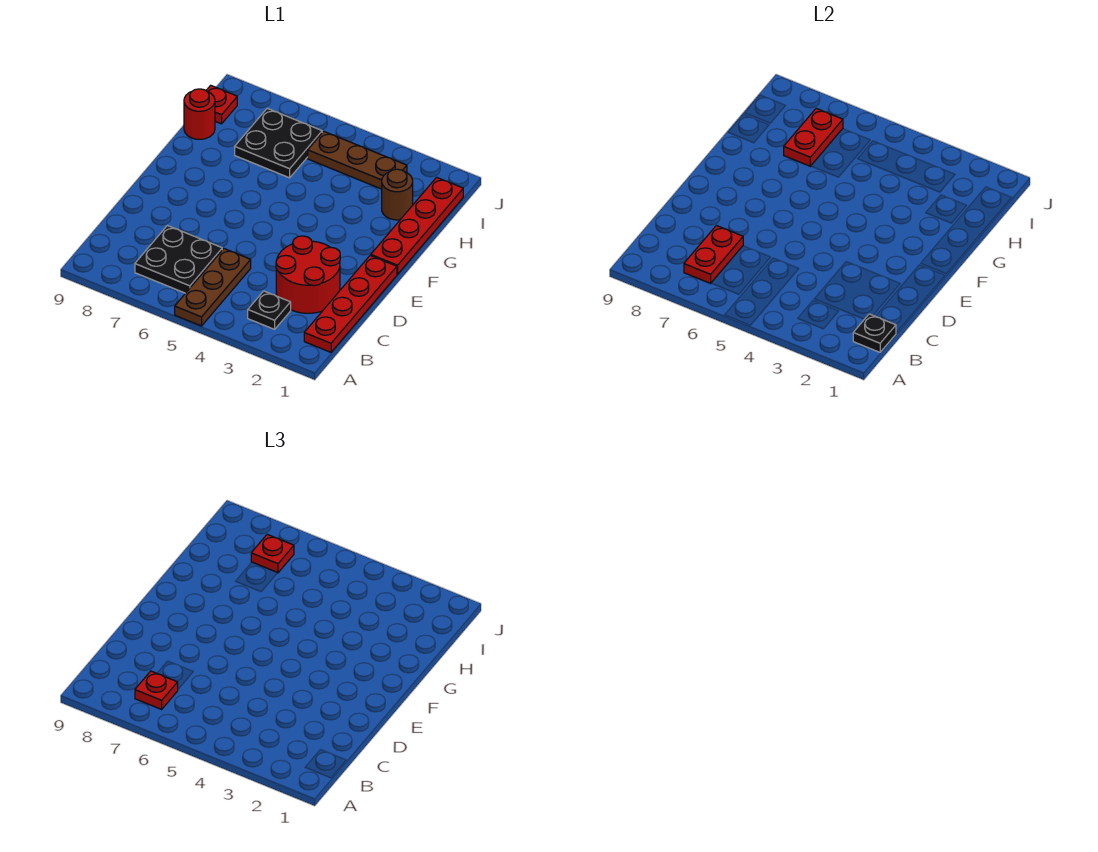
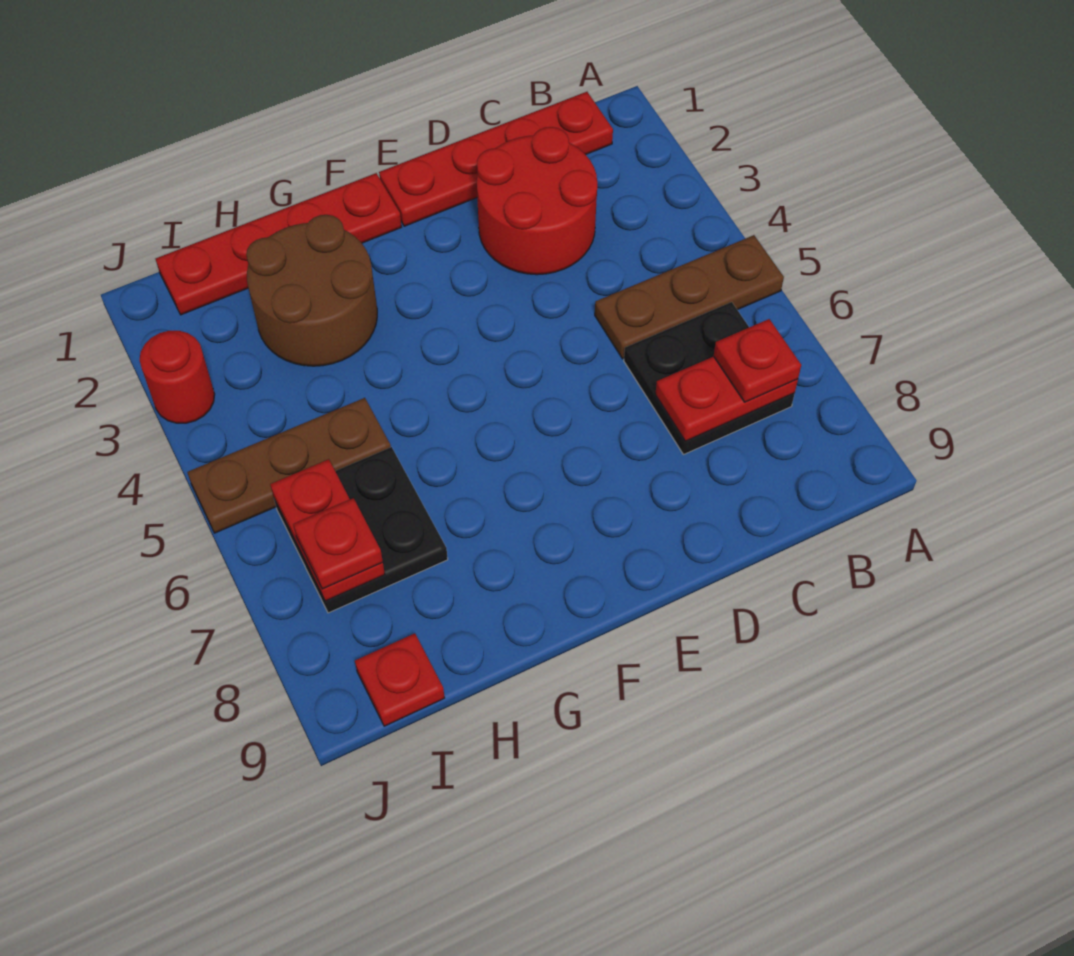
black plate B1 level 2 -> none
black plate B3 level 1 -> none
brown round brick H2 level 1 -> brown round brick G2:H3 level 1
red plate H7:I7 level 2 -> red plate I6:I7 level 2
red round brick H9 level 1 -> red round brick J3 level 1
brown plate I3:I5 level 1 -> brown plate H5:J5 level 1

